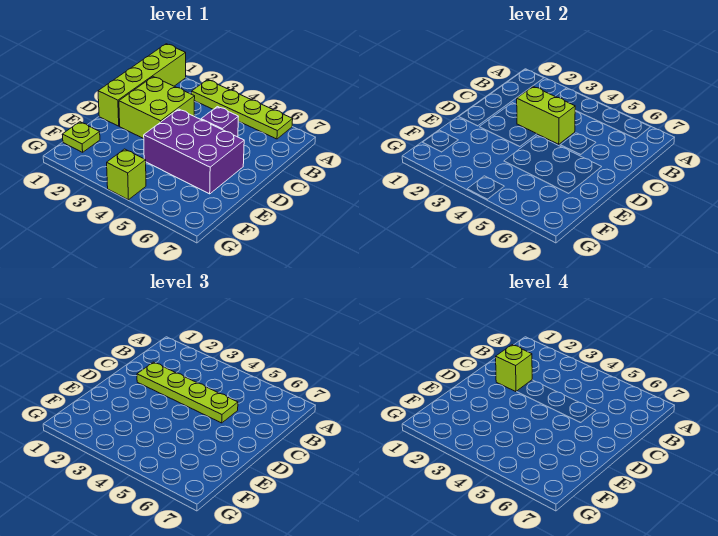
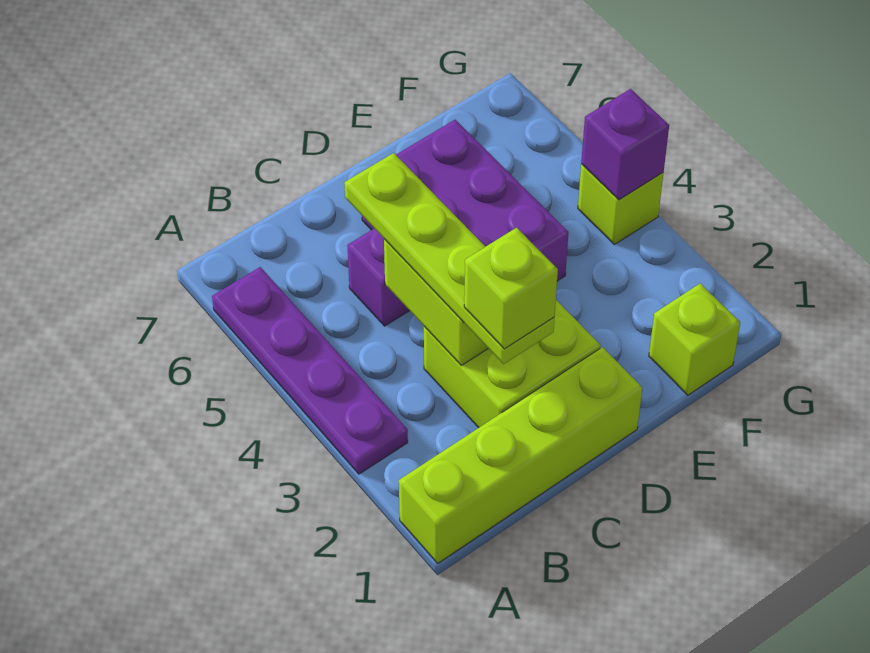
lime plate A3:A6 level 1 -> purple plate A3:A6 level 1
lime plate F1 level 1 -> lime brick F1 level 1
none -> purple brick G4 level 2

